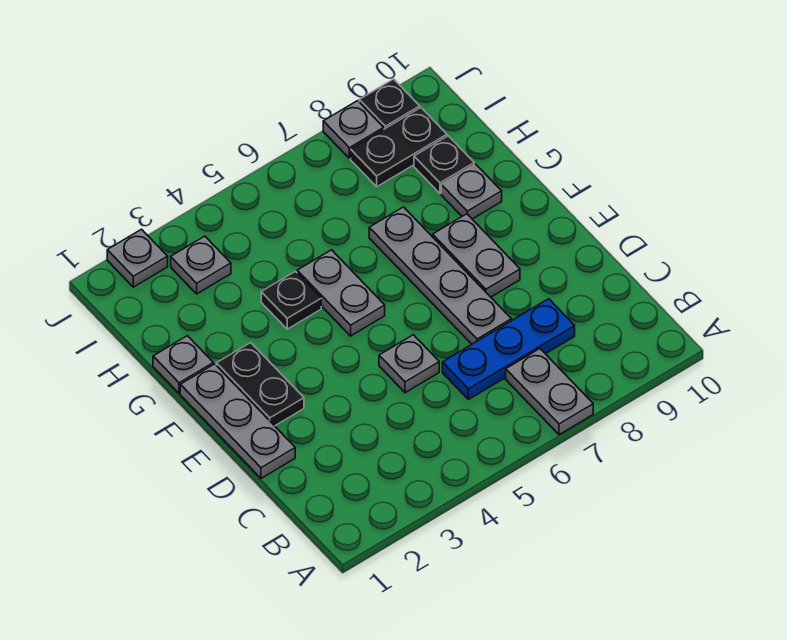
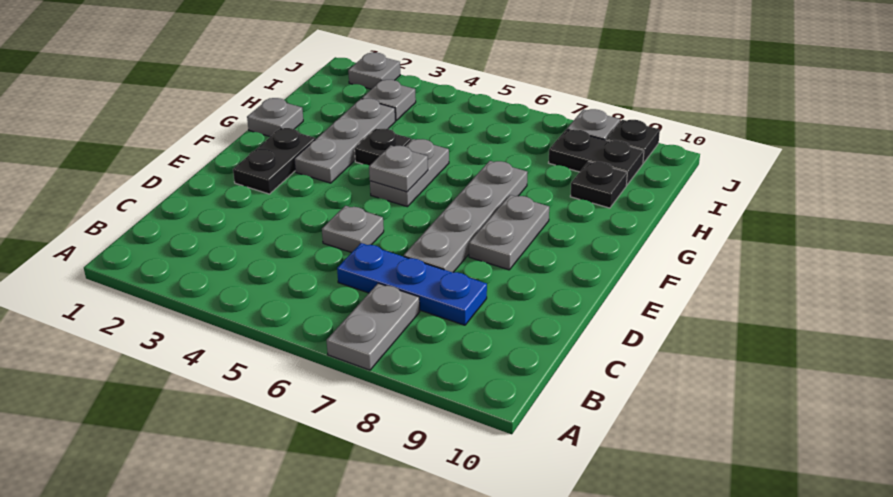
grey plate D1:F1 level 1 -> grey plate F3:H3 level 1
grey plate G9 level 1 -> grey plate F5 level 2

